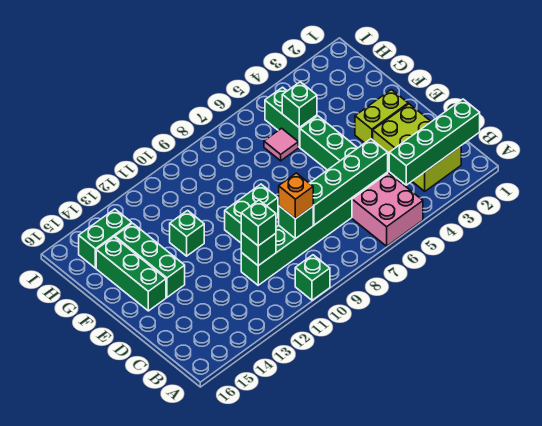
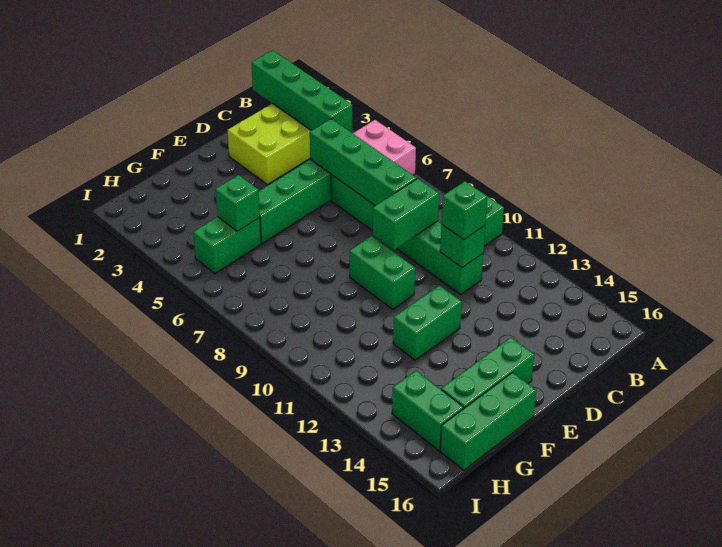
green brick C9 level 2 -> green brick C9:D9 level 2
orange brick C9 level 3 -> none
lime brick E2:E3 level 1 -> none
green brick E14:G14 level 1 -> green brick F16:H16 level 1
green brick F12 level 1 -> green brick E12:F12 level 1
pink tile G6 level 1 -> none

